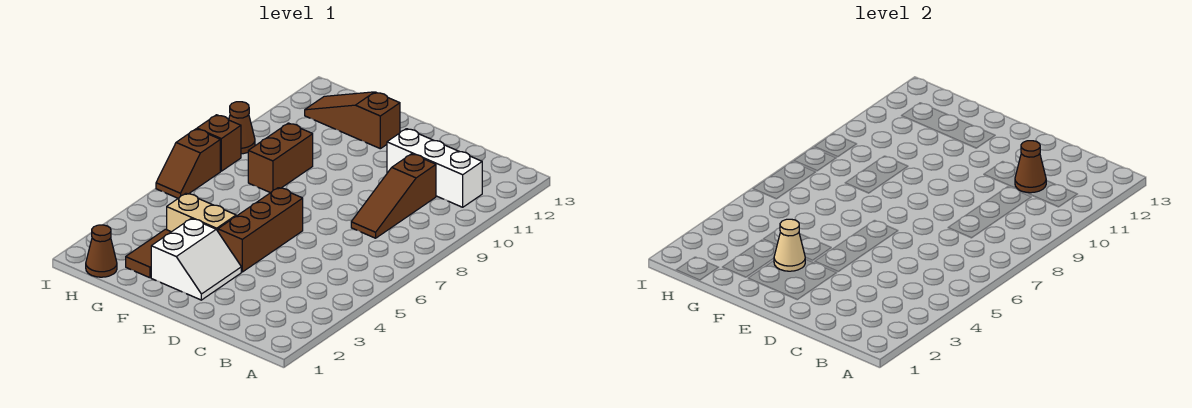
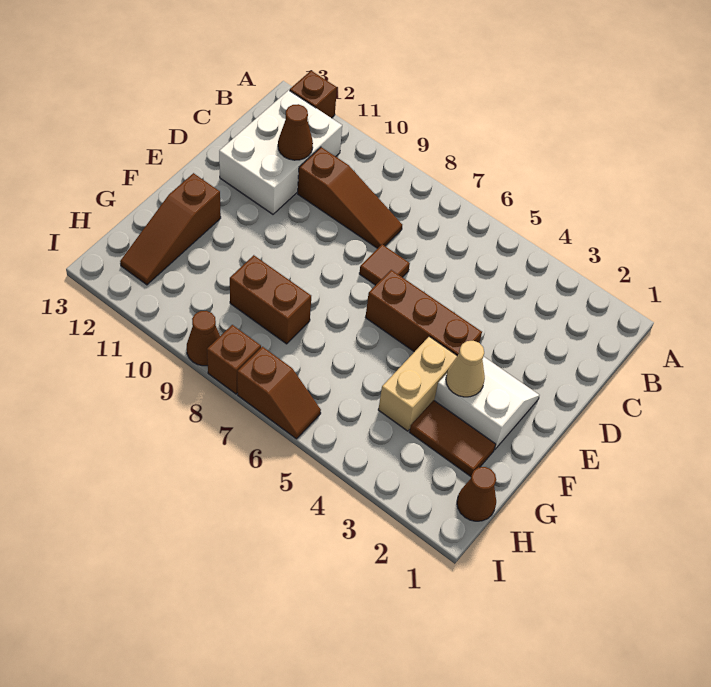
none -> brown brick A12 level 1
white brick B11:D11 level 1 -> white brick B11:D12 level 1
none -> brown tile D7 level 1

